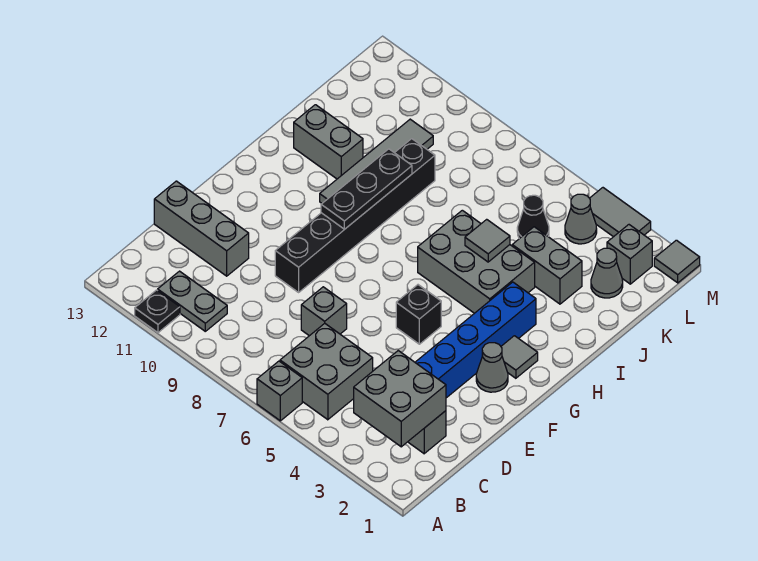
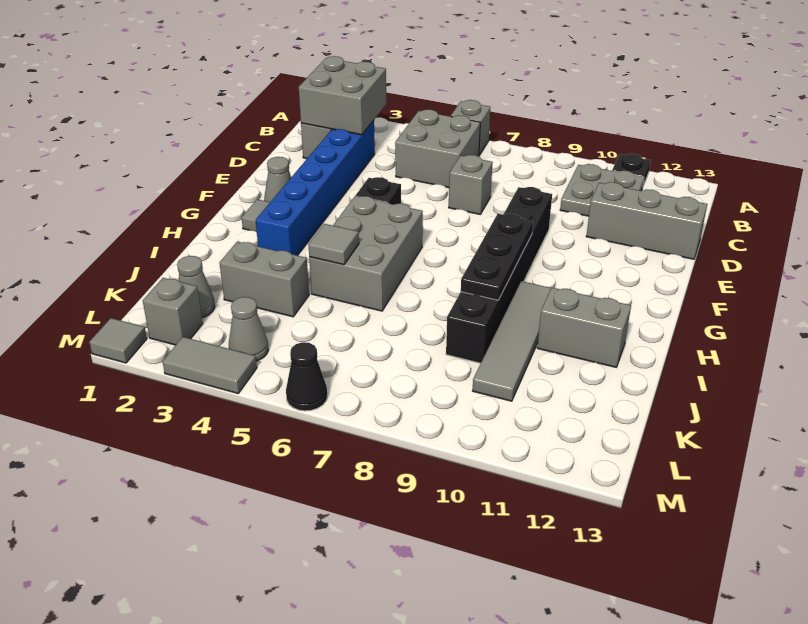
grey plate B10:B11 level 1 -> grey plate B10:C11 level 1
grey brick H4:I6 level 1 -> grey brick G5:I6 level 1
black cone K5 level 1 -> black cone M6 level 1

